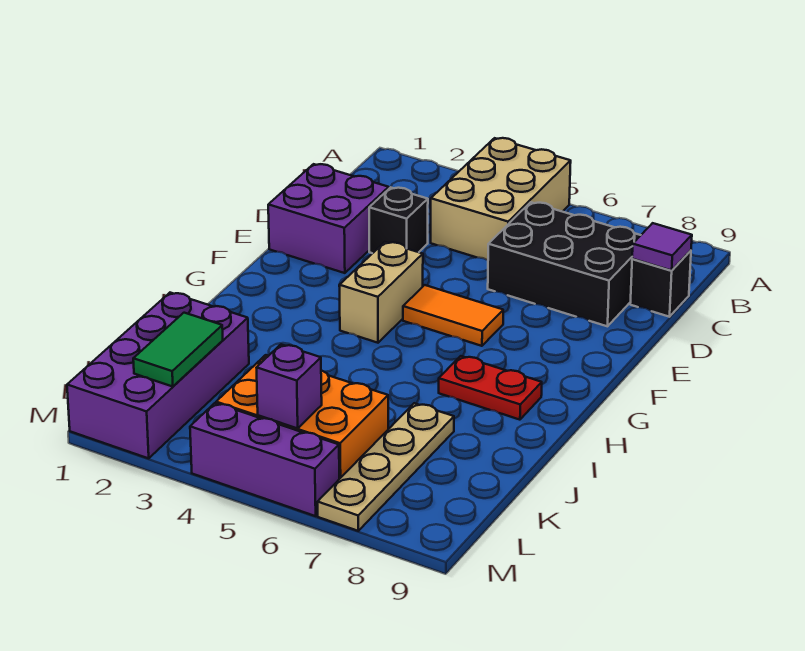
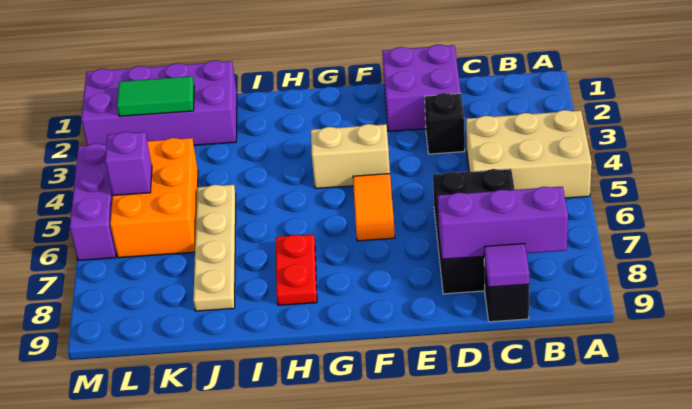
none -> purple brick B8:D8 level 2
tan plate J7:M7 level 1 -> tan plate J5:J8 level 1

